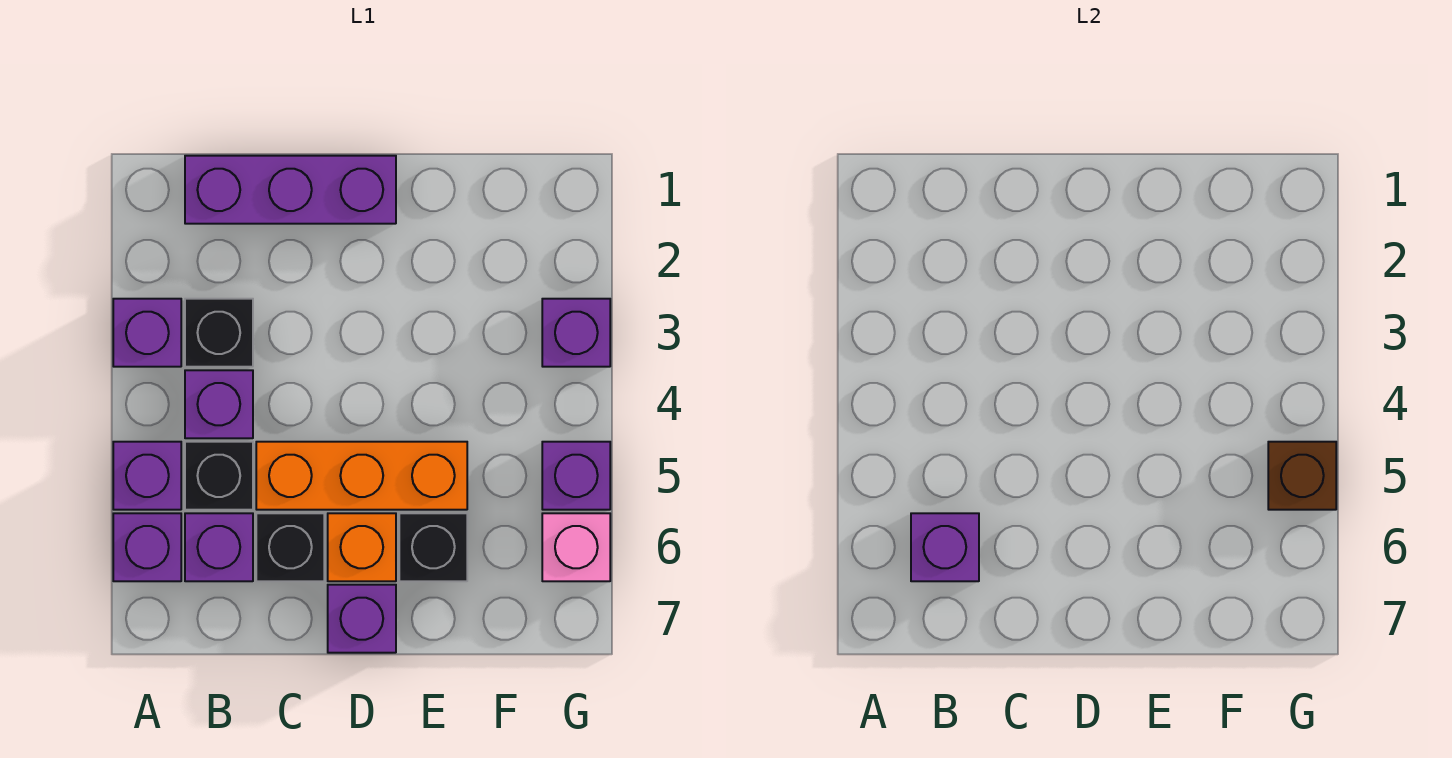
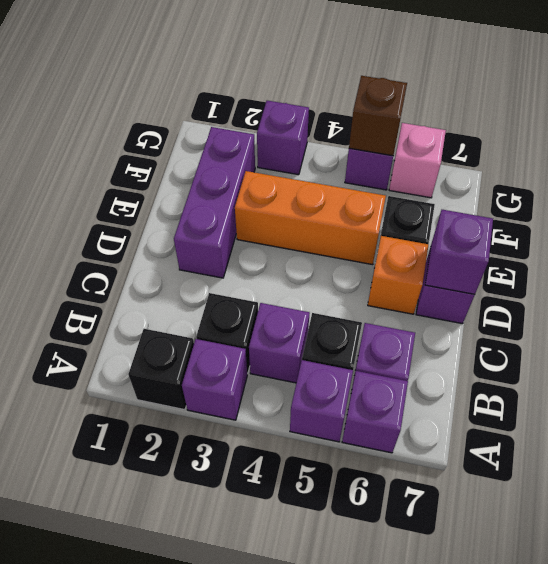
purple brick B1:D1 level 1 -> purple brick D2:F2 level 1
purple brick B6 level 2 -> purple brick D7 level 2
orange brick C5:E5 level 1 -> orange brick E3:E5 level 1
black brick C6 level 1 -> black brick A2 level 1

